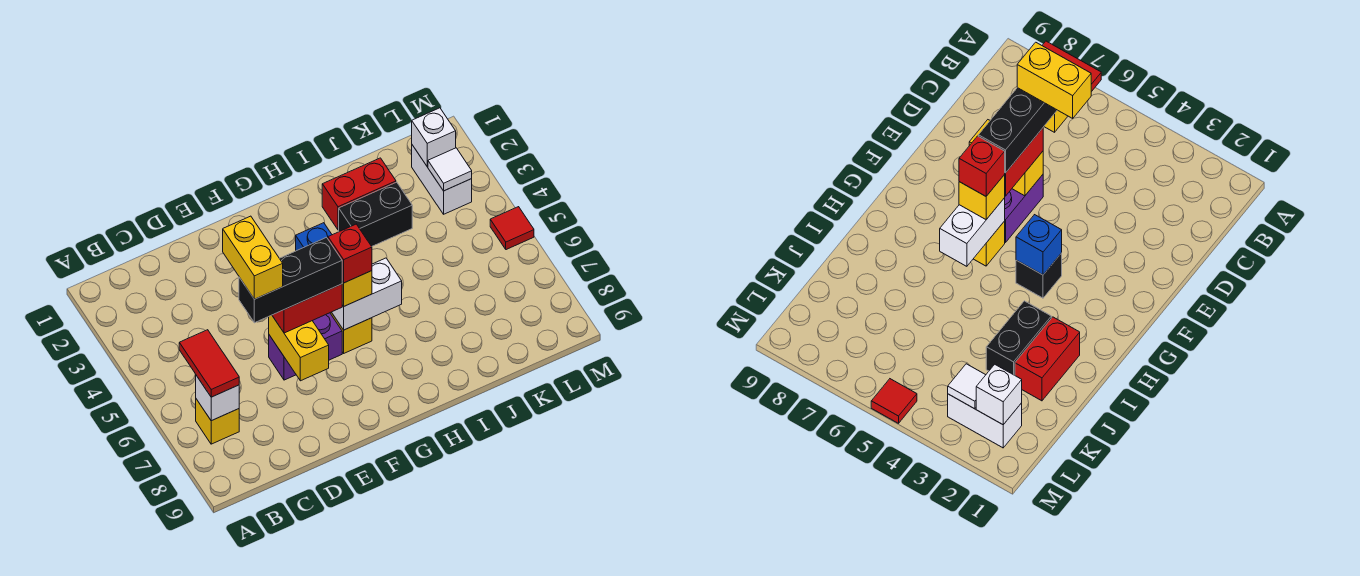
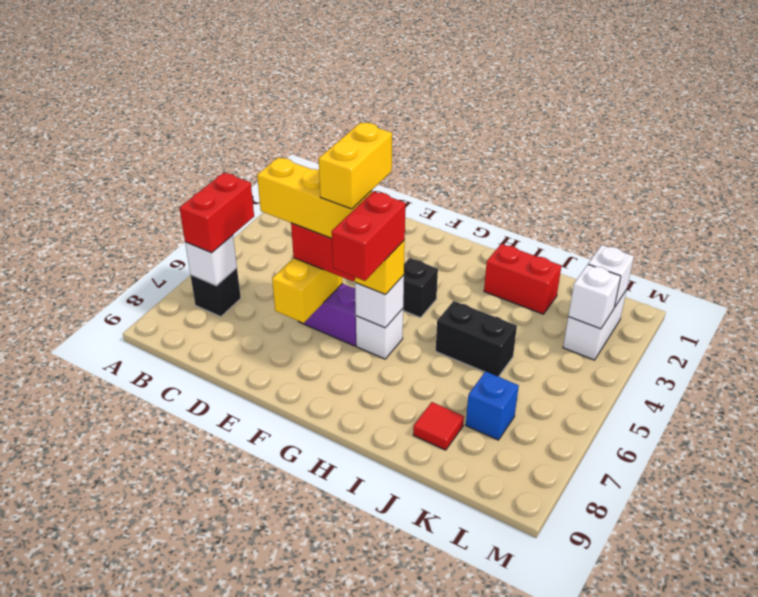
red tile B6:B7 level 3 -> red brick B6:B7 level 3
yellow brick B7 level 1 -> black brick B7 level 1
yellow brick D5:D6 level 5 -> yellow brick F5:F6 level 5
black brick D6:F6 level 4 -> yellow brick D6:F6 level 4
blue brick G4 level 2 -> blue brick K7 level 1
yellow brick G6 level 1 -> white brick G6 level 1
white brick G6:H6 level 2 -> white brick G6 level 2
red brick G6 level 4 -> red brick G6:G7 level 4
black brick I3:J3 level 1 -> black brick I5:J5 level 1
white tile L3 level 2 -> white brick L3 level 2
red tile M5 level 1 -> red tile J8 level 1

